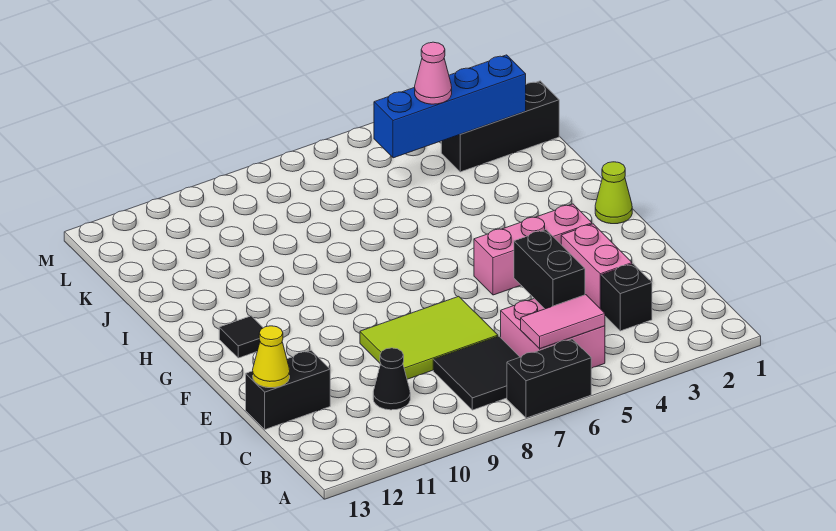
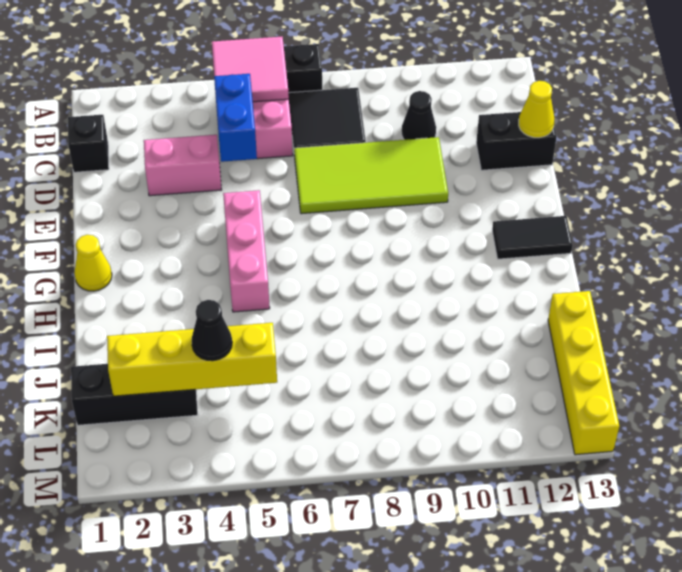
pink tile B5:B6 level 2 -> pink tile A5:B6 level 2
black brick C3 level 1 -> black brick C1 level 1
black brick C5:D5 level 2 -> blue brick C5:D5 level 2
pink brick D3:E3 level 1 -> pink brick D3:D4 level 1
lime tile D7:E9 level 1 -> lime tile D7:E10 level 1
pink brick F3:F5 level 1 -> pink brick F5:H5 level 1
lime cone G1 level 1 -> yellow cone G1 level 1
black tile G12 level 1 -> black tile G12:G13 level 1
none -> yellow brick J13:M13 level 1
blue brick K2:K5 level 2 -> yellow brick K2:K5 level 2
pink cone K4 level 3 -> black cone K4 level 3

